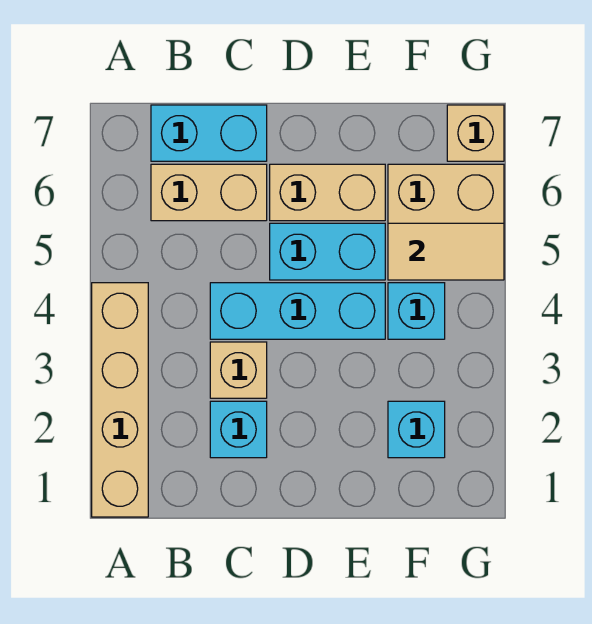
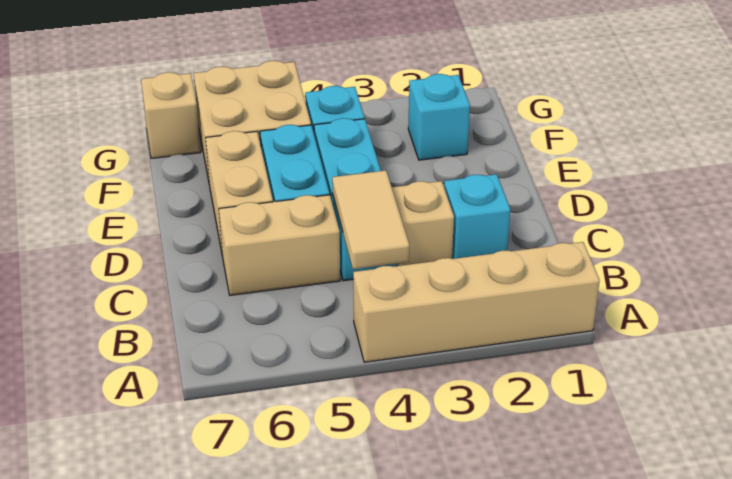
tan brick B6:C6 level 1 -> tan brick C5:C6 level 1
cyan brick B7:C7 level 1 -> none
tan tile F5:G5 level 2 -> tan tile B4:C4 level 2

